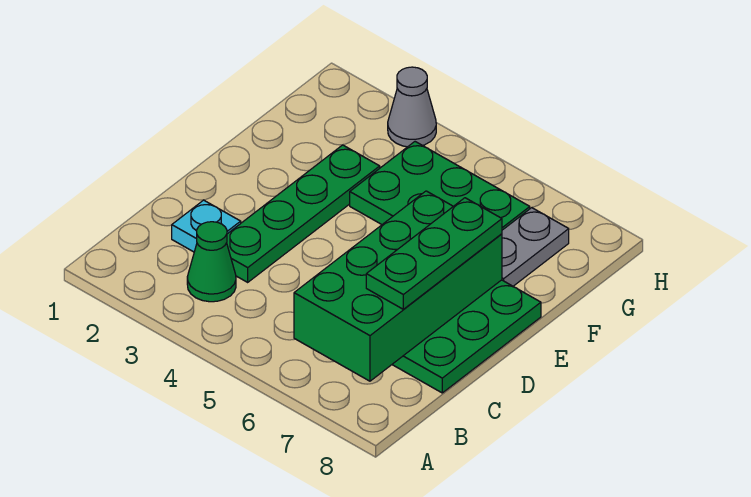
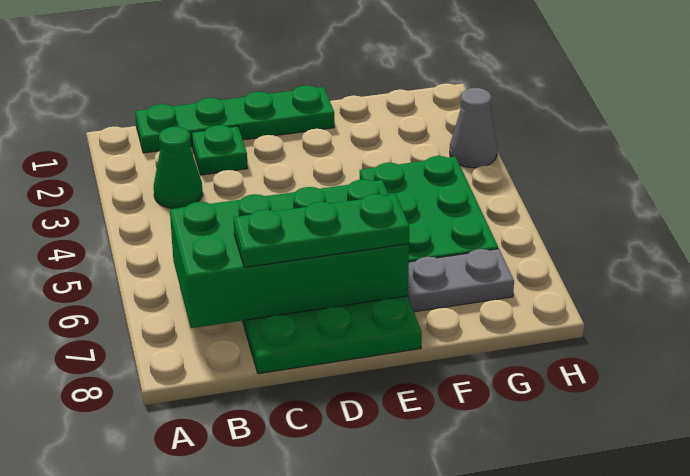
cyan plate C2 level 1 -> green plate C2 level 1
green plate C3:F3 level 1 -> green plate B1:E1 level 1

